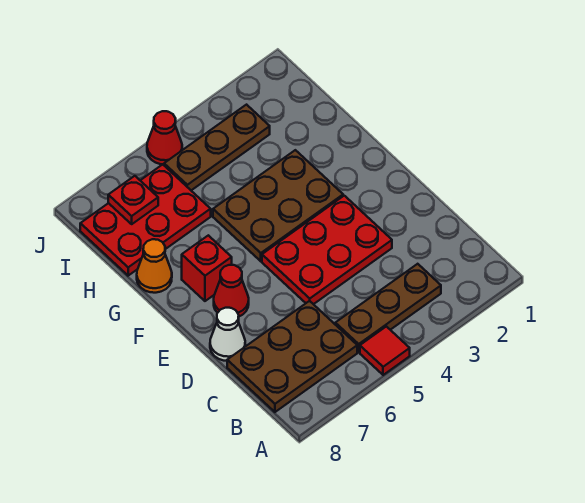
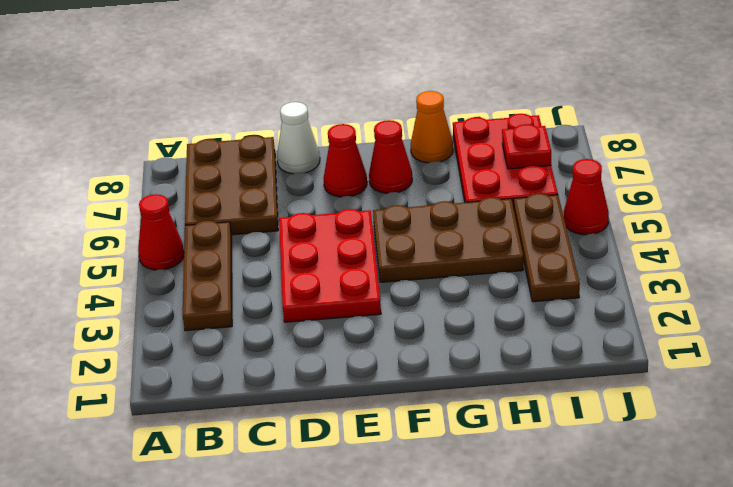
red tile A5 level 1 -> red cone A5 level 1
brown plate F3:G5 level 1 -> brown plate F4:H5 level 1
red brick F7 level 1 -> red cone F7 level 1

